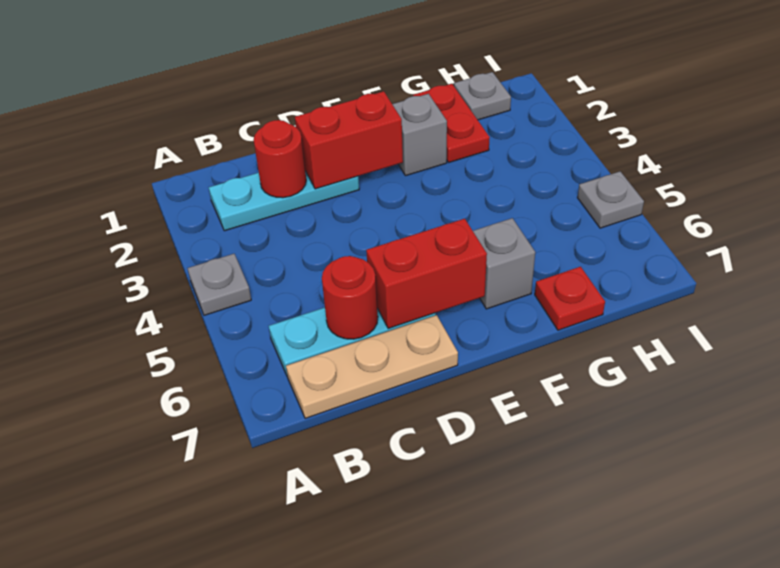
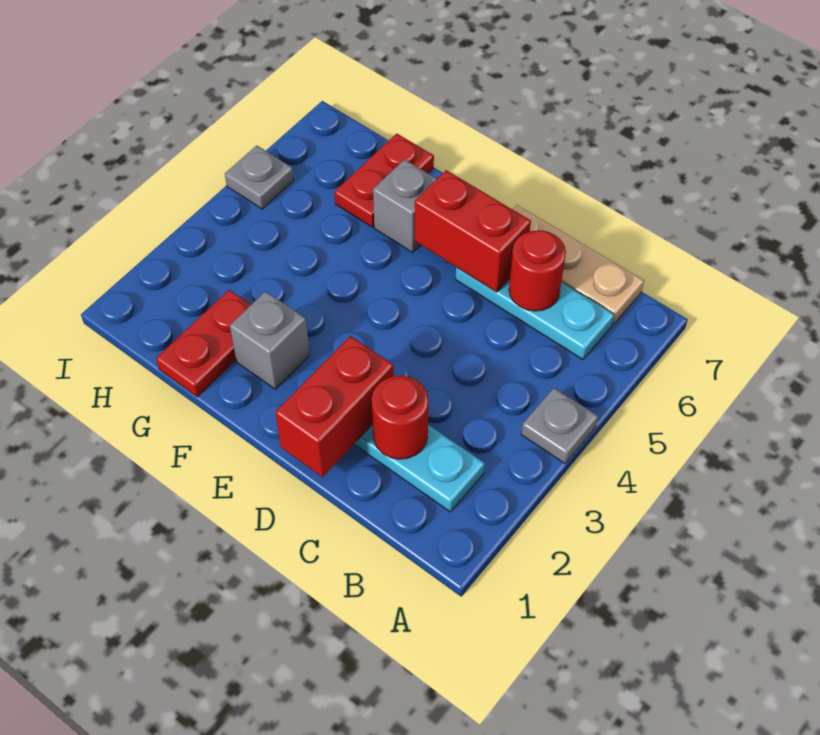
red brick D2:E2 level 2 -> red brick D1:D2 level 2
red plate G7 level 1 -> red plate G6:G7 level 1
grey plate H1 level 1 -> none

